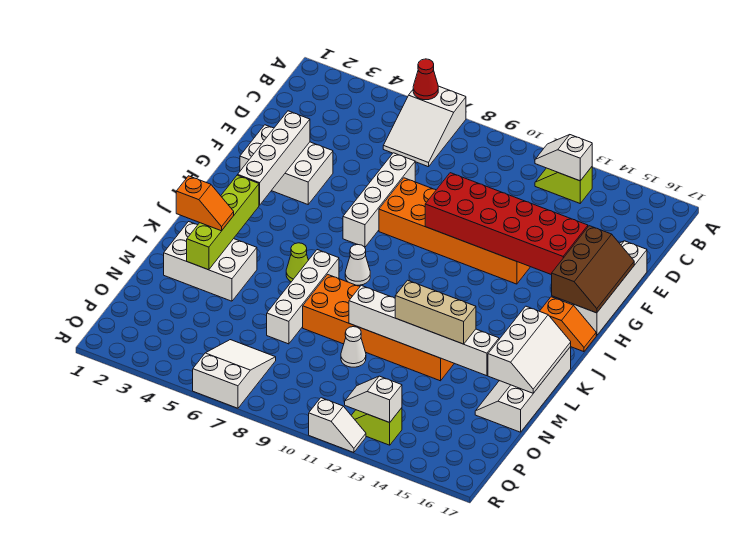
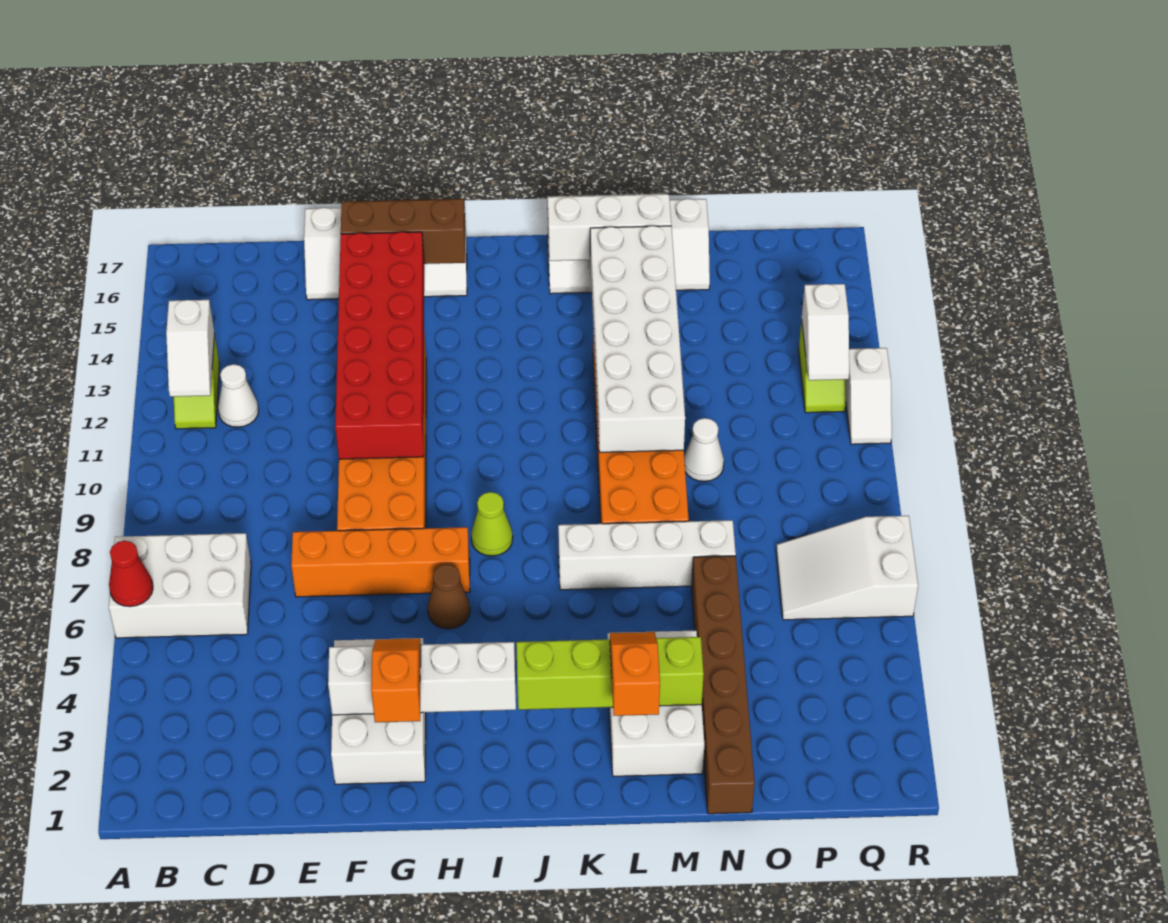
white slope A6:C7 level 1 top A -> white brick A6:C7 level 1
white brick E7:H7 level 1 -> orange brick E7:H7 level 1
none -> brown cone H6 level 1
orange slope I16:I17 level 1 top 16 -> orange slope G2:G3 level 3 top 2
white cone J8 level 1 -> white cone C12 level 1
lime cone K6 level 1 -> lime cone I8 level 1
white brick M10:M15 level 2 -> white brick L10:M15 level 2
tan brick M12:M14 level 3 -> none
none -> brown brick N1:N6 level 1
white slope R11:R12 level 1 top 11 -> white slope R11:R12 level 1 top 12

